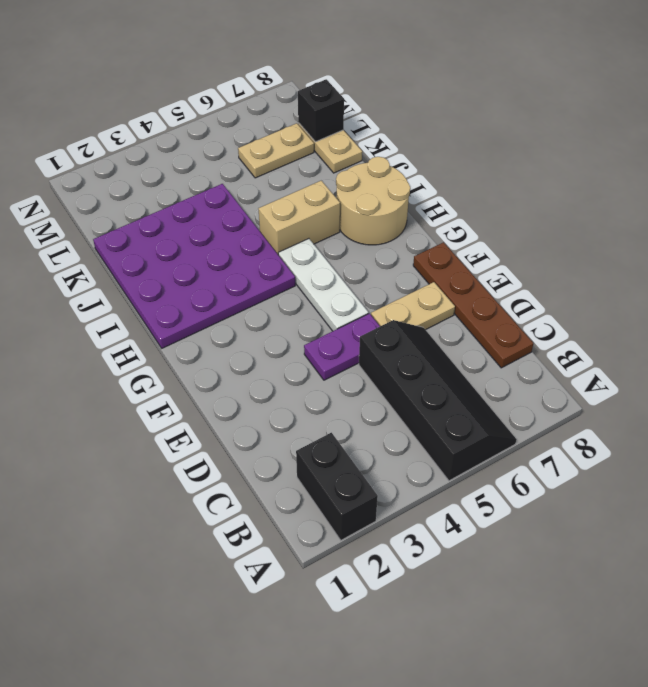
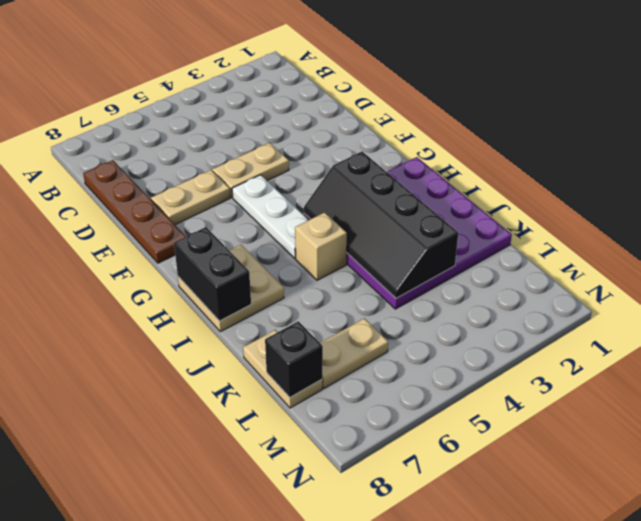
black brick A2:B2 level 1 -> black brick H8:I8 level 2
black slope A5:D6 level 1 top 5 -> black slope H3:K4 level 2 top 3
purple plate E4:E5 level 1 -> tan plate E4:E5 level 1
tan round brick H7:I8 level 1 -> tan plate H7:I8 level 1
tan brick I5:I6 level 1 -> tan brick I5 level 1

